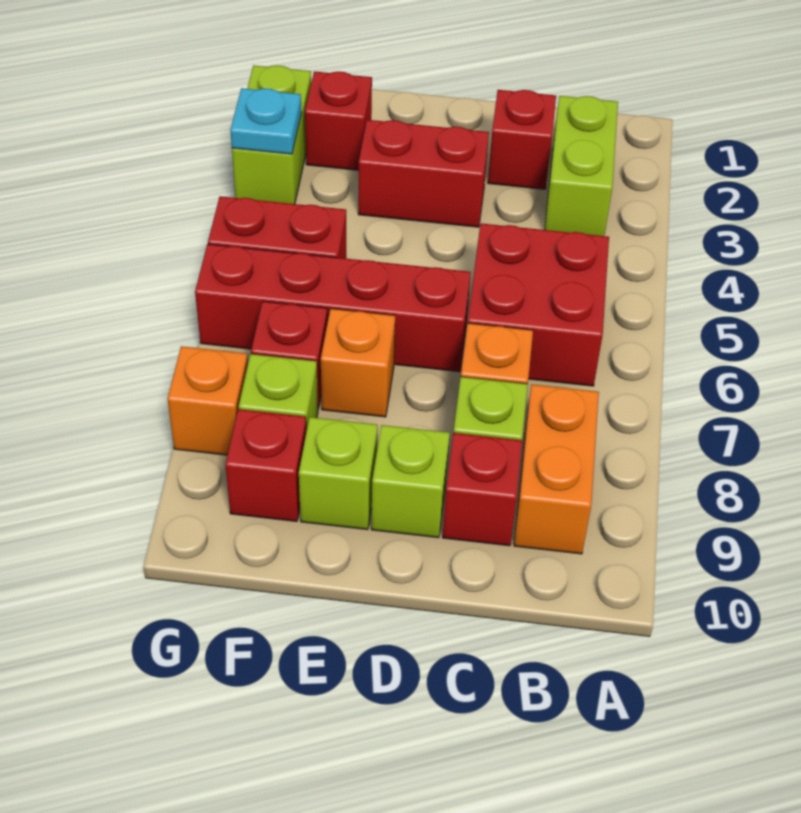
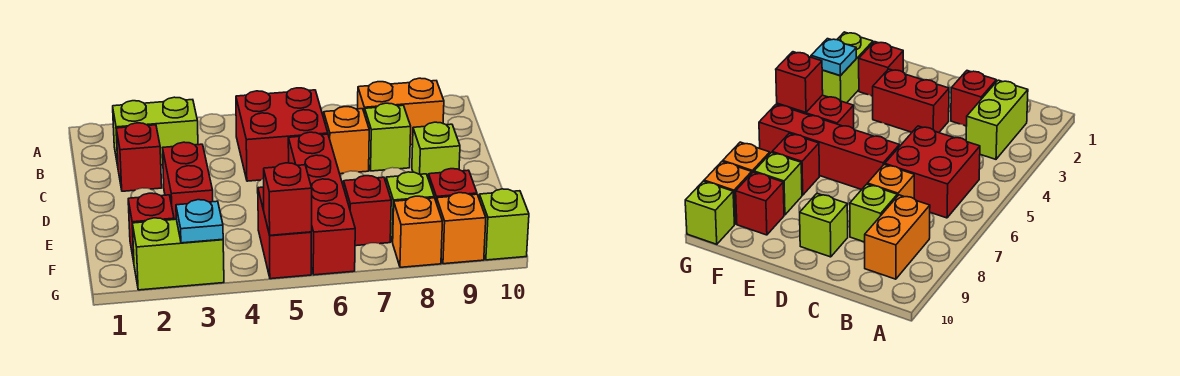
red brick C9 level 1 -> red brick G5 level 2
orange brick E7 level 1 -> orange brick G9 level 1
lime brick E9 level 1 -> lime brick G10 level 1

